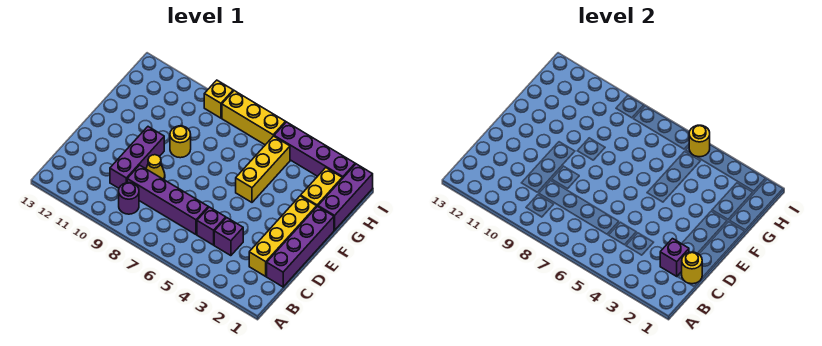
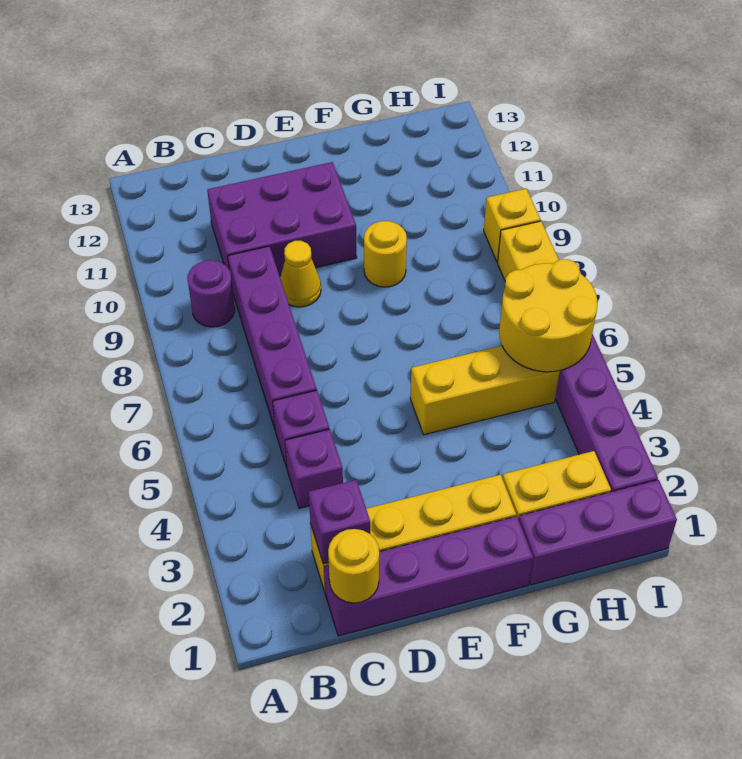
purple brick C10:E10 level 1 -> purple brick C10:E11 level 1
yellow round brick I5 level 2 -> yellow round brick H5:I6 level 2

